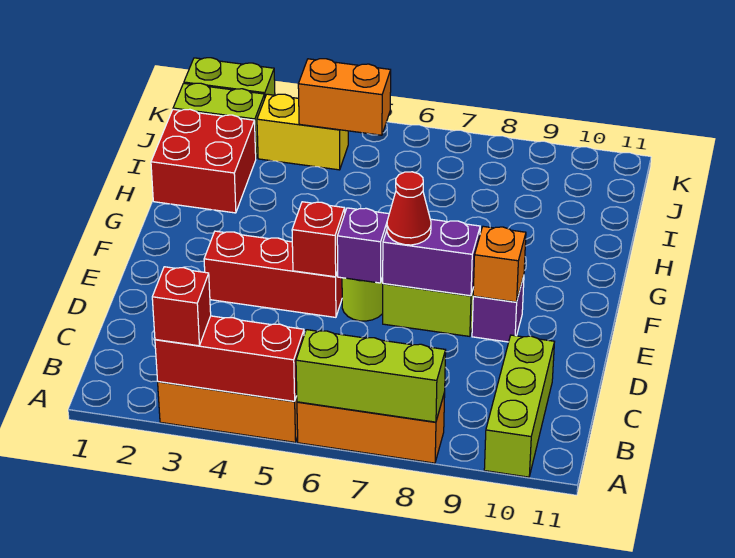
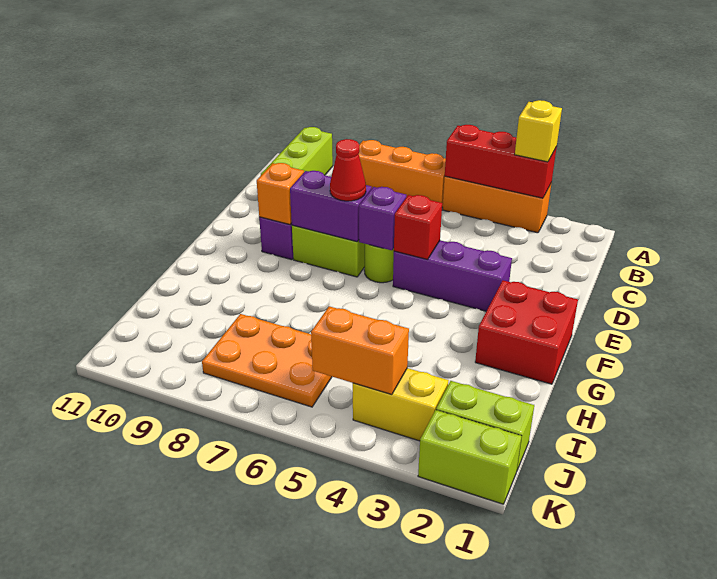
red brick A3 level 3 -> yellow brick A3 level 3
lime brick A6:A8 level 2 -> none
red brick E3:E5 level 1 -> purple brick E3:E5 level 1
red brick H1:I2 level 1 -> red brick F1:G2 level 1
none -> orange plate I6:J8 level 1

